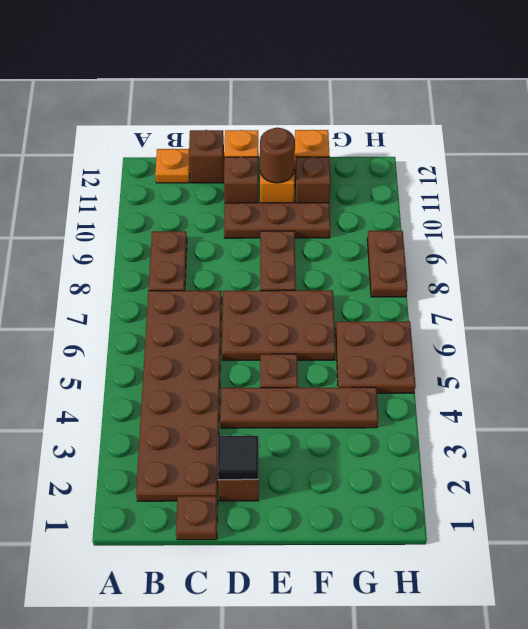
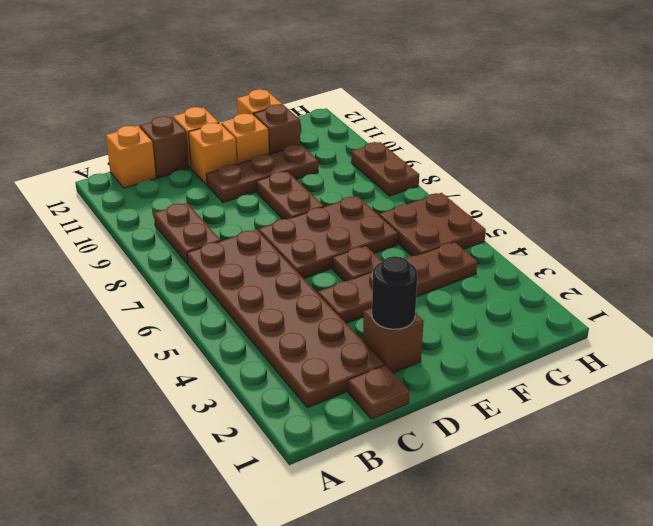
orange plate B12 level 1 -> orange brick B12 level 1
black tile D2 level 2 -> black round brick D2 level 2
brown brick D11 level 1 -> orange brick D11 level 1
brown round brick E11 level 2 -> none

